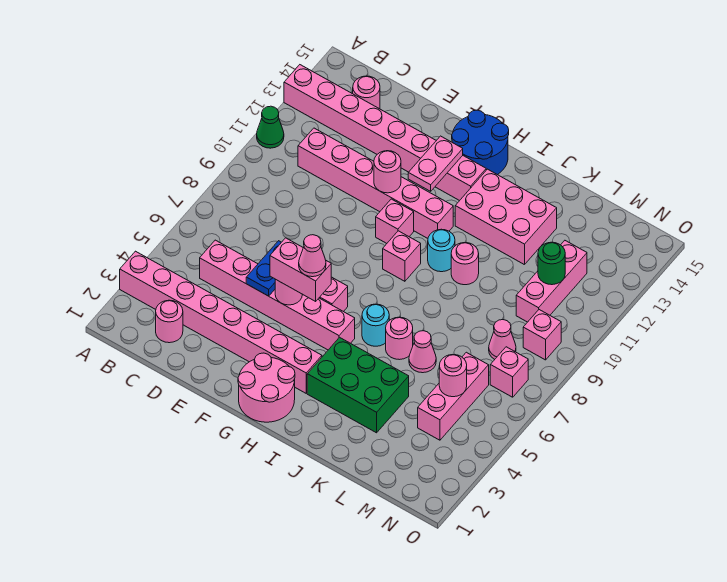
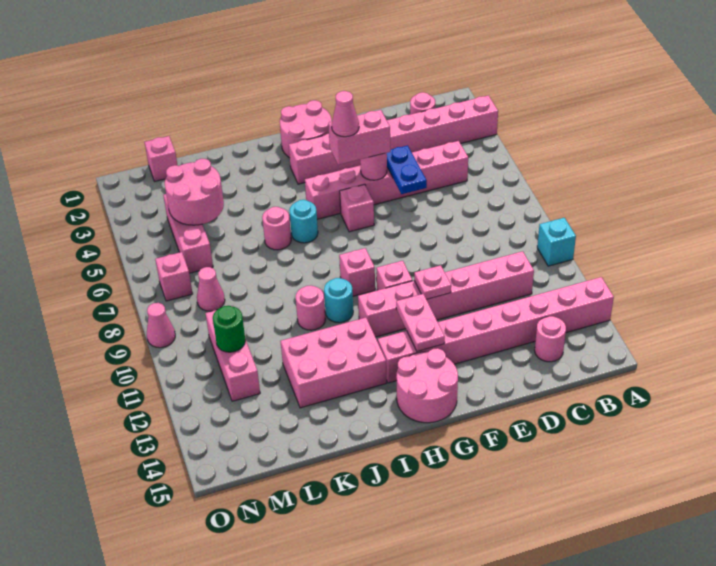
none -> cyan brick A10 level 1
green cone A11 level 1 -> none
pink round brick F11 level 2 -> pink plate F11 level 2
blue round brick G14:H15 level 1 -> pink round brick G14:H15 level 1
green brick I3:K4 level 1 -> none
pink cone K6 level 1 -> pink cone O9 level 1
pink round brick M5 level 2 -> pink round brick L4:M5 level 2
pink brick N9 level 1 -> pink brick M1 level 1

